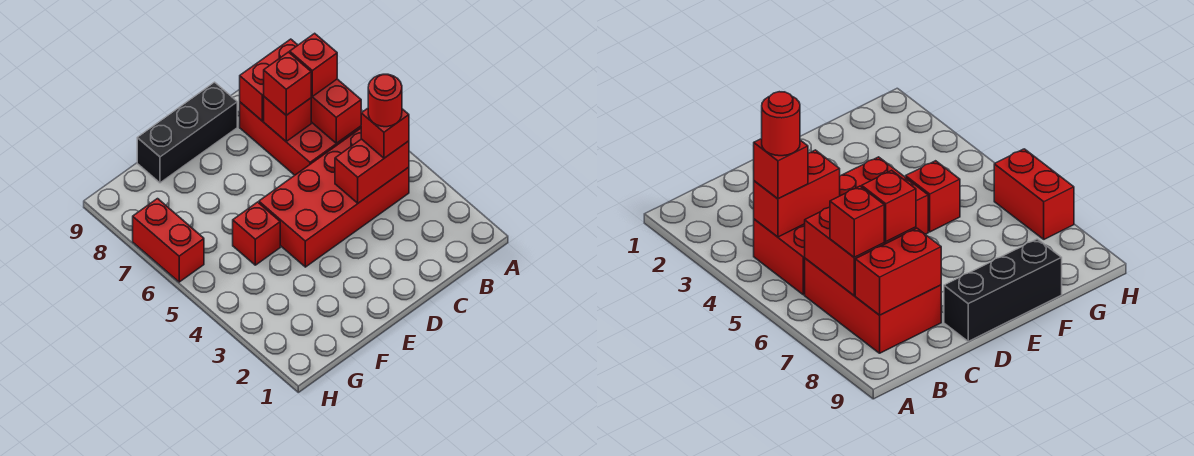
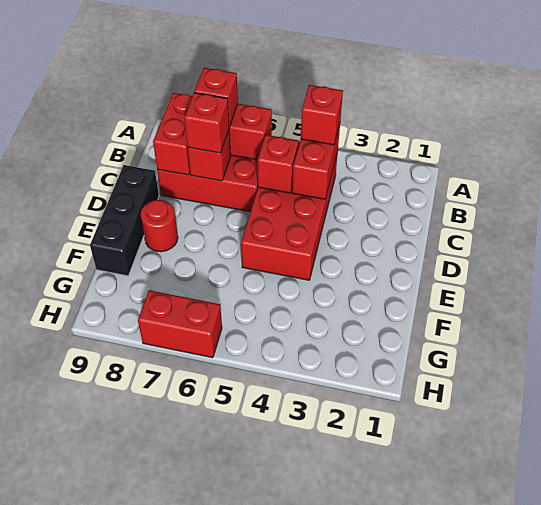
red round brick B4 level 4 -> red round brick E8 level 1
red brick F5 level 1 -> red brick C5 level 2

